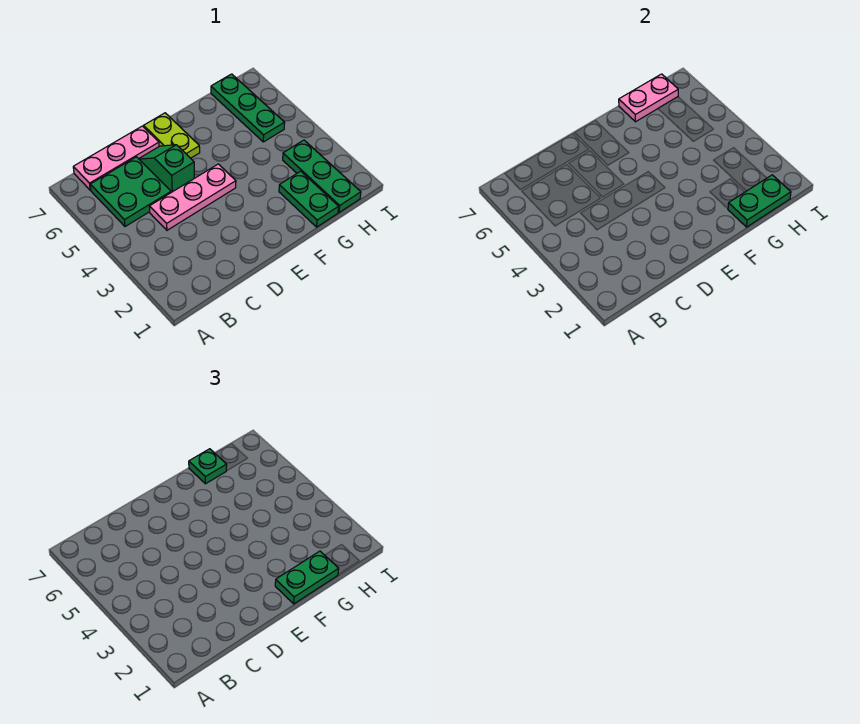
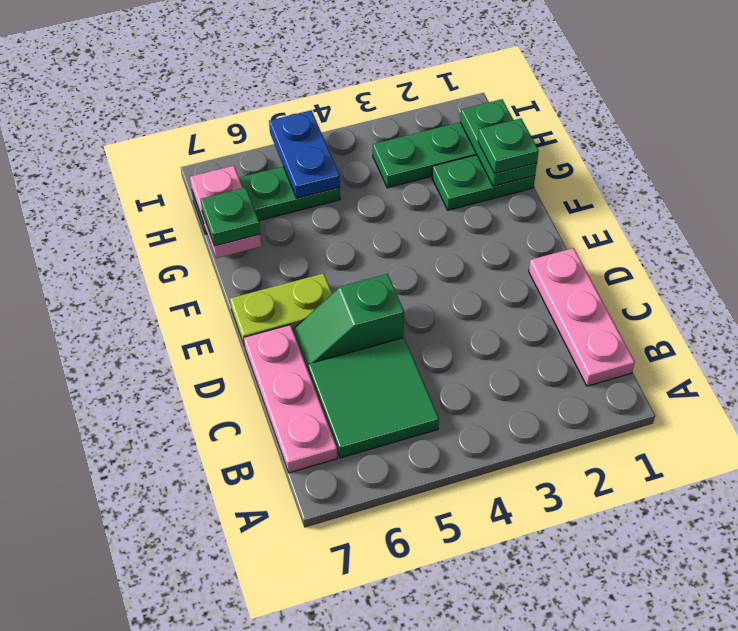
green plate B5:C6 level 1 -> green tile B5:C6 level 1
pink plate C4:E4 level 1 -> pink plate B1:D1 level 1
green plate F1:G1 level 3 -> green plate G1 level 3
none -> blue plate H5:I5 level 2

